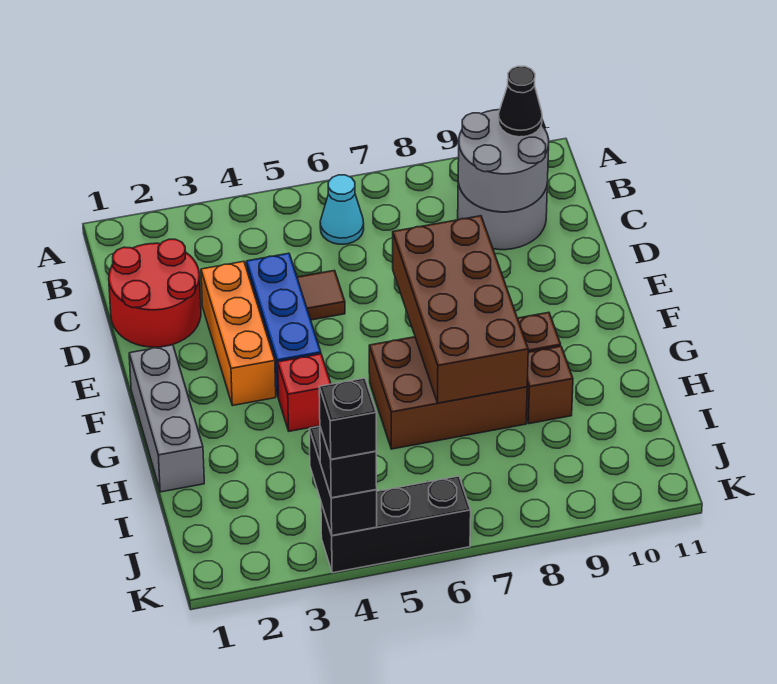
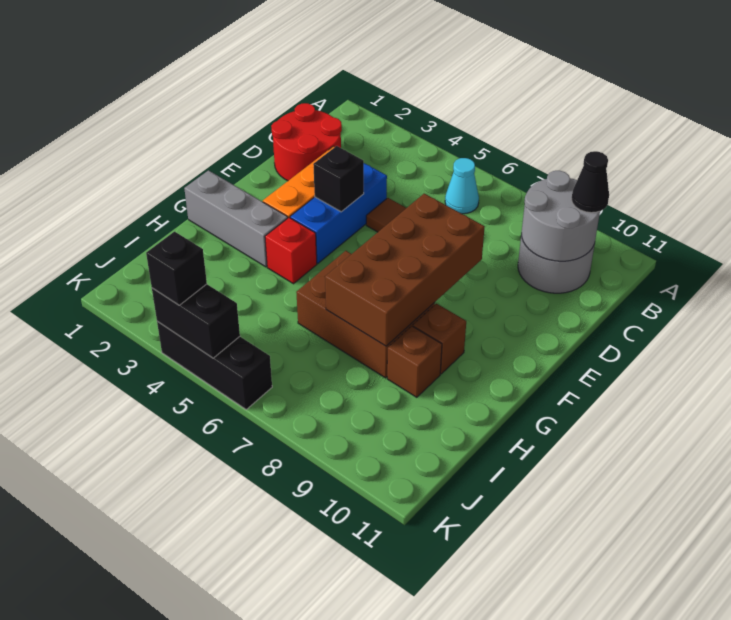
grey brick F1:H1 level 1 -> grey brick G1:G3 level 1
black brick J4:K4 level 2 -> black brick K4:K5 level 2
black brick K4 level 4 -> black brick E4 level 2

